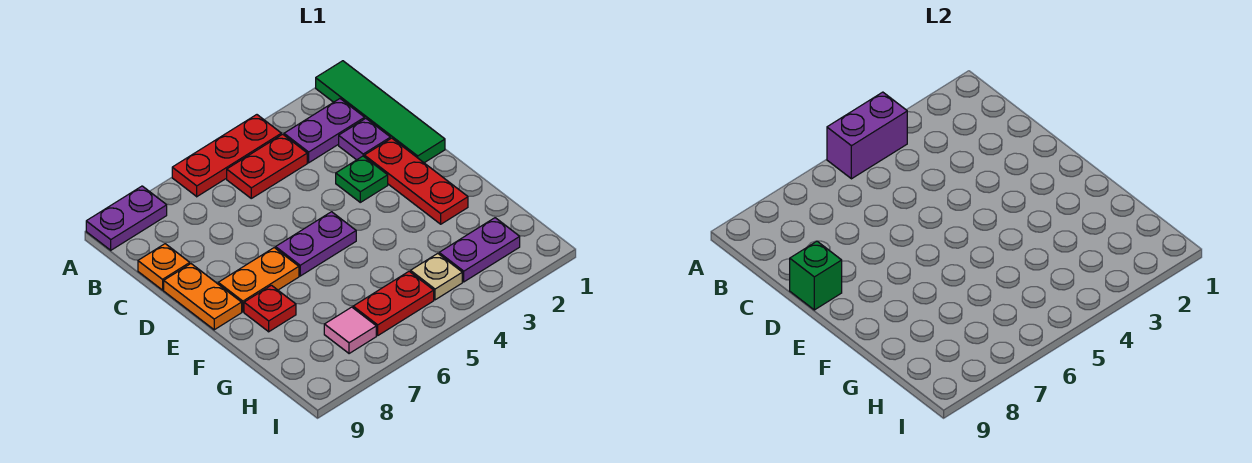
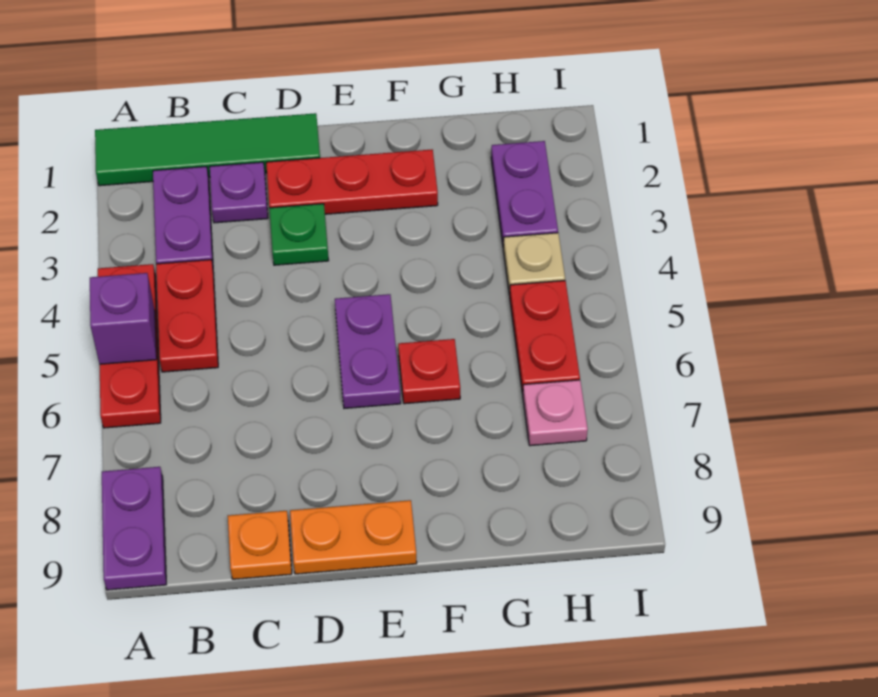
purple brick A4:A5 level 2 -> purple brick A5 level 2
green brick D9 level 2 -> none
orange plate E7:E8 level 1 -> none
red plate F8 level 1 -> red plate F6 level 1
pink tile H7 level 1 -> pink plate H7 level 1

